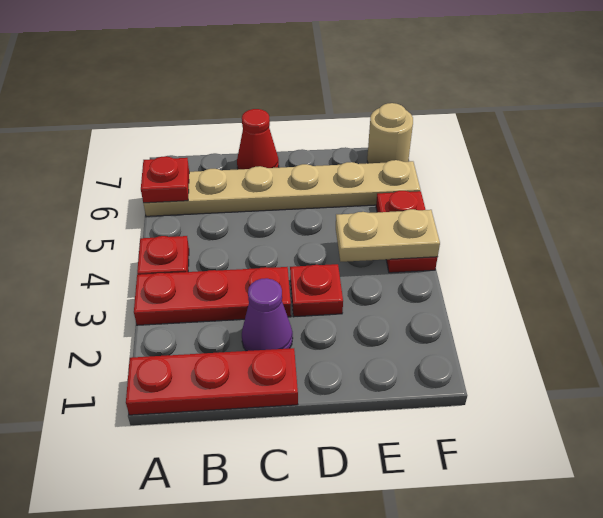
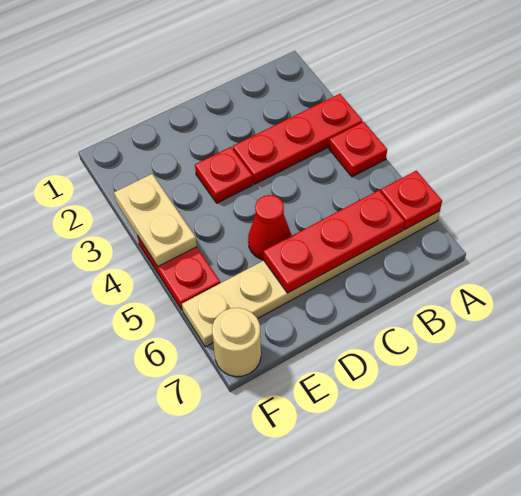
red plate A1:C1 level 1 -> red plate B6:D6 level 2
purple cone C2 level 1 -> none
red cone C7 level 1 -> red cone D5 level 1
tan plate E4:F4 level 2 -> tan plate F3:F4 level 2

